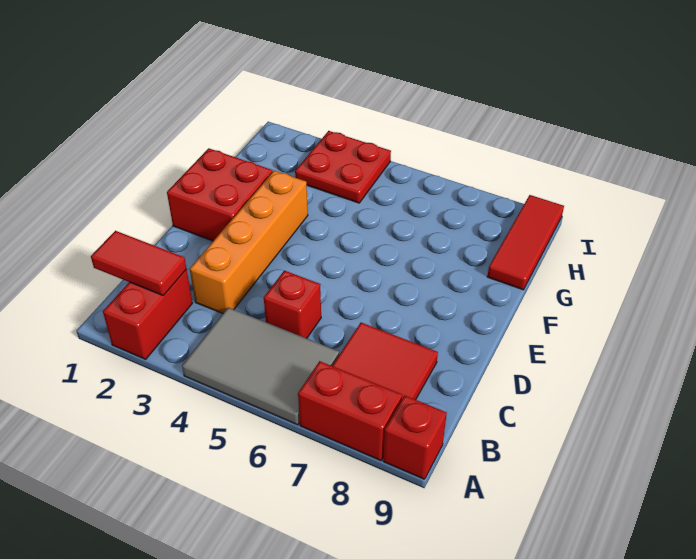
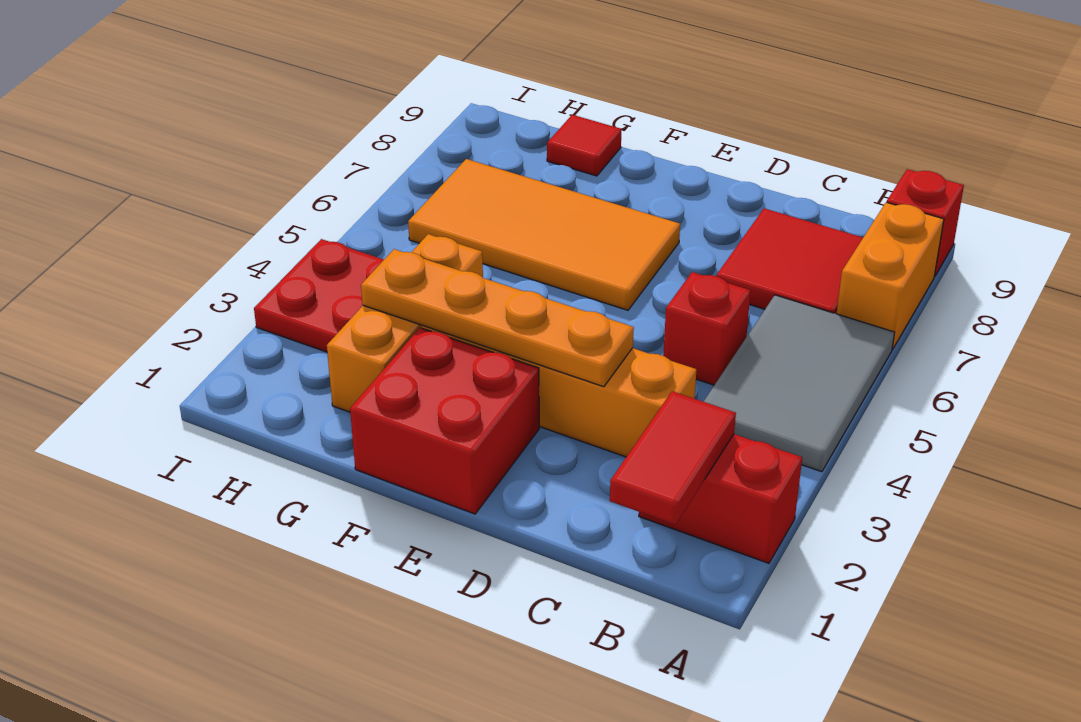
red brick A7:A8 level 1 -> orange brick A7:A8 level 1
none -> orange plate D3:G3 level 2
none -> orange tile E6:H7 level 1
none -> orange brick G2:G4 level 1
red tile G9:I9 level 1 -> red tile G9 level 1

